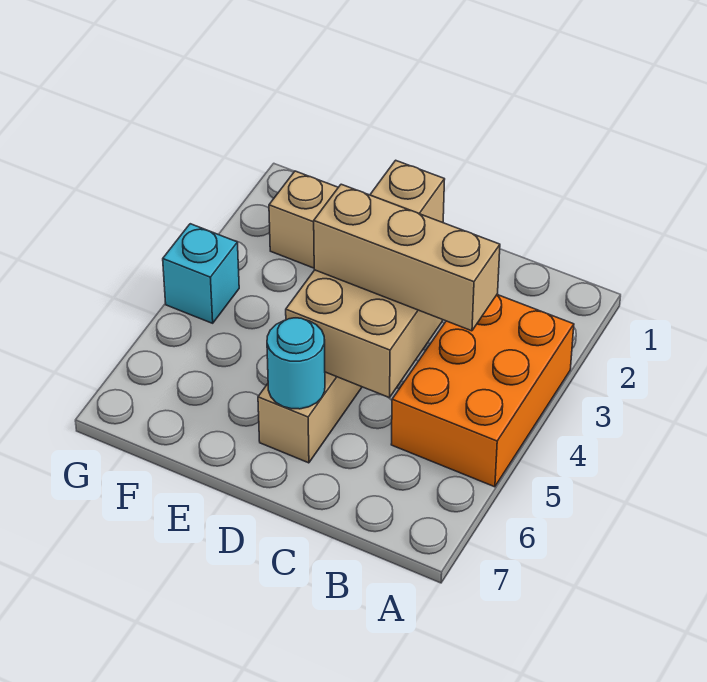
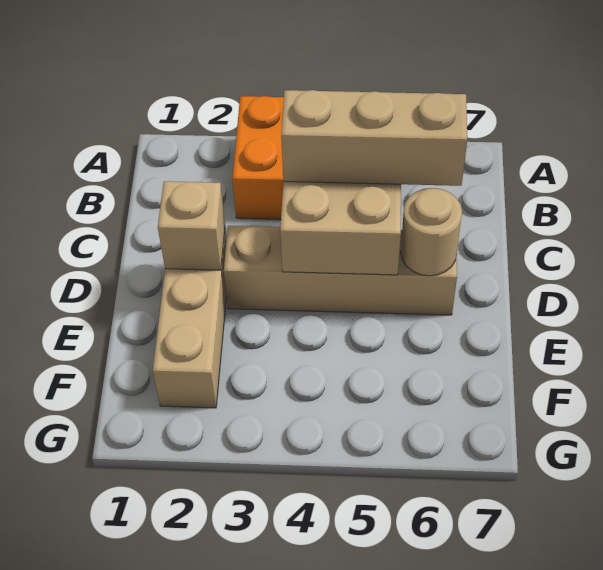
tan brick B4:D4 level 3 -> tan brick C4:C6 level 3
cyan round brick D6 level 2 -> tan round brick D6 level 2
cyan brick G4 level 1 -> none

